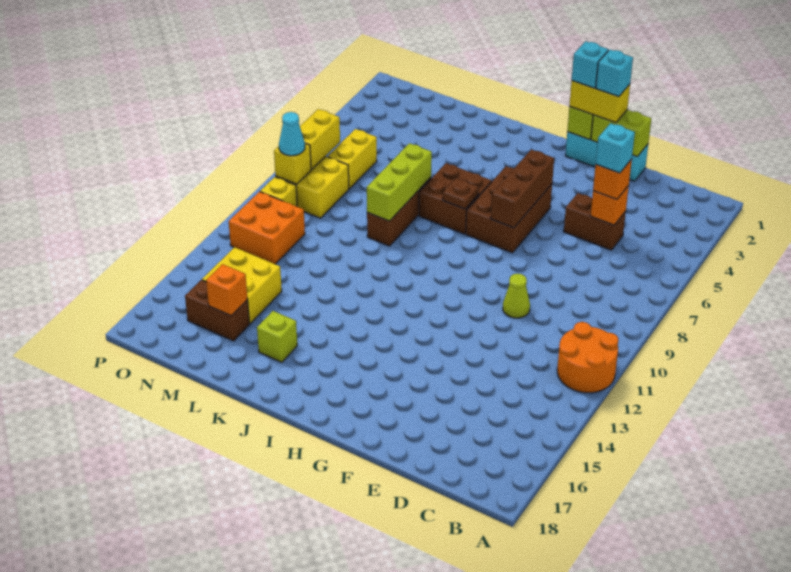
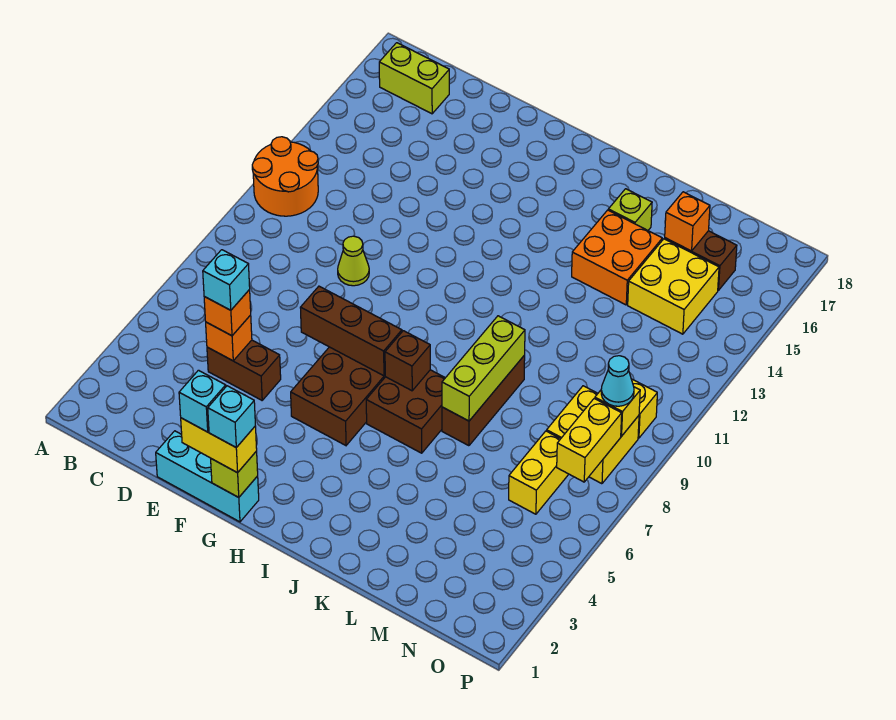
lime brick E1:F1 level 2 -> lime brick B17:C17 level 1
brown brick G5:G7 level 2 -> brown brick F7:H7 level 2
brown plate I7 level 2 -> brown brick I7 level 2
orange brick N11:O12 level 1 -> orange brick K14:L15 level 1

